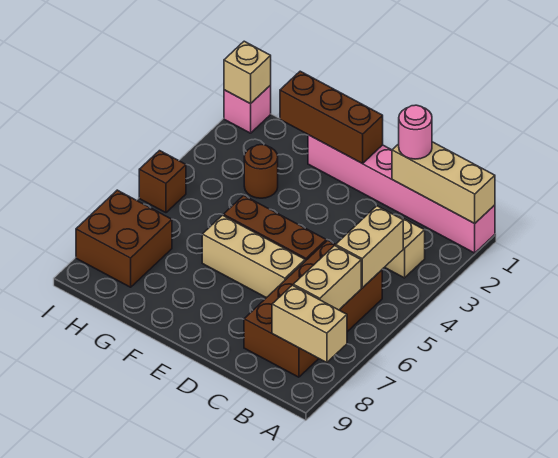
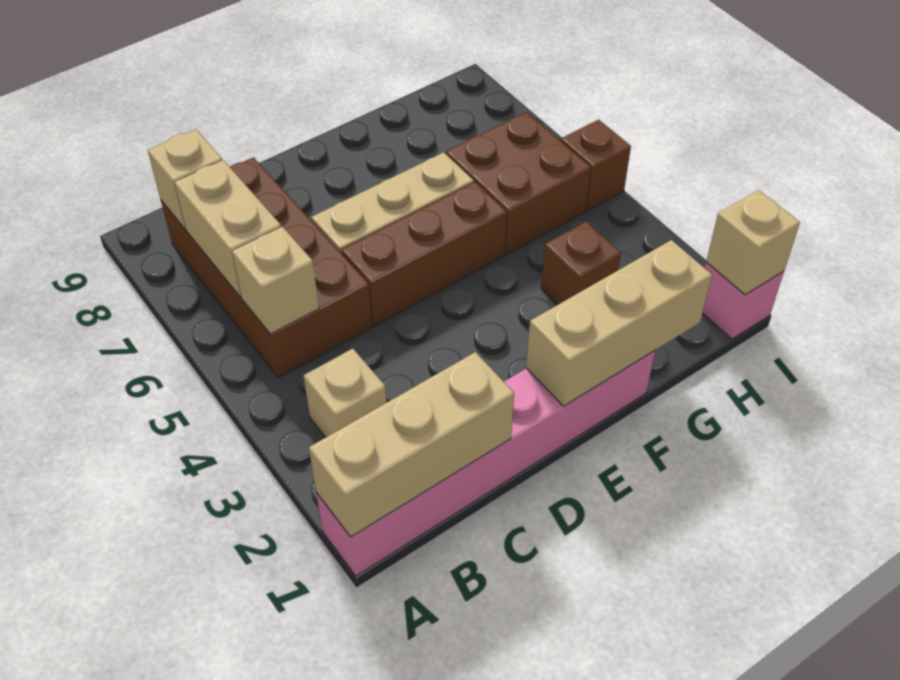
tan brick A8:B8 level 2 -> tan brick B8 level 2
tan brick B4:B5 level 2 -> tan brick B5 level 2
pink round brick C1 level 3 -> none
brown brick E1:G1 level 2 -> tan brick E1:G1 level 2
brown round brick G3 level 1 -> brown brick G3 level 1
brown brick H7:I8 level 1 -> brown brick G5:H6 level 1

